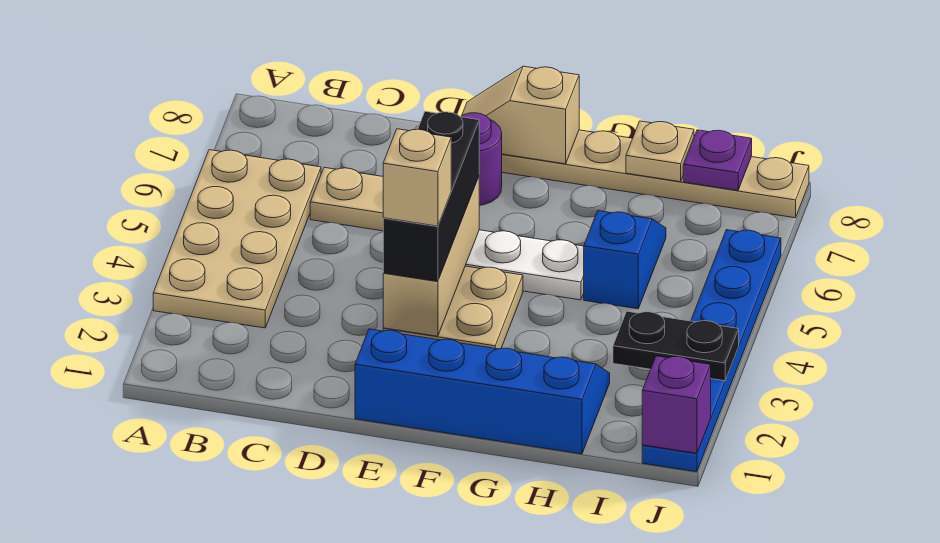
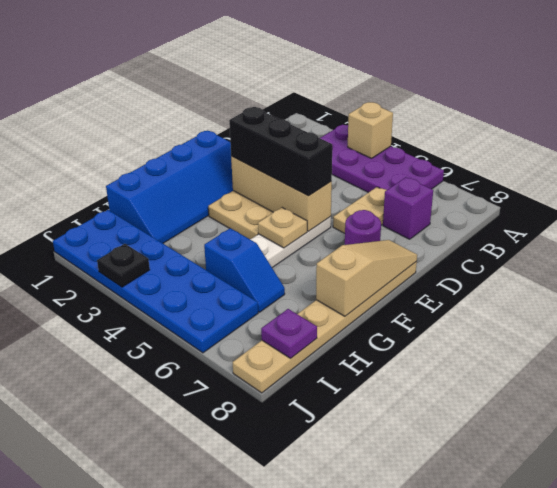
tan plate A3:B6 level 1 -> purple plate A3:B6 level 1
tan brick E3 level 4 -> tan brick A4 level 2
tan slope E8:F8 level 2 top F -> tan slope E8:G8 level 2 top G
tan plate H8 level 2 -> tan plate F5 level 2
black plate I3:J3 level 2 -> black plate J3 level 2
blue plate J1:J6 level 1 -> blue plate I1:J6 level 1
purple brick J1 level 2 -> purple brick C7 level 1

